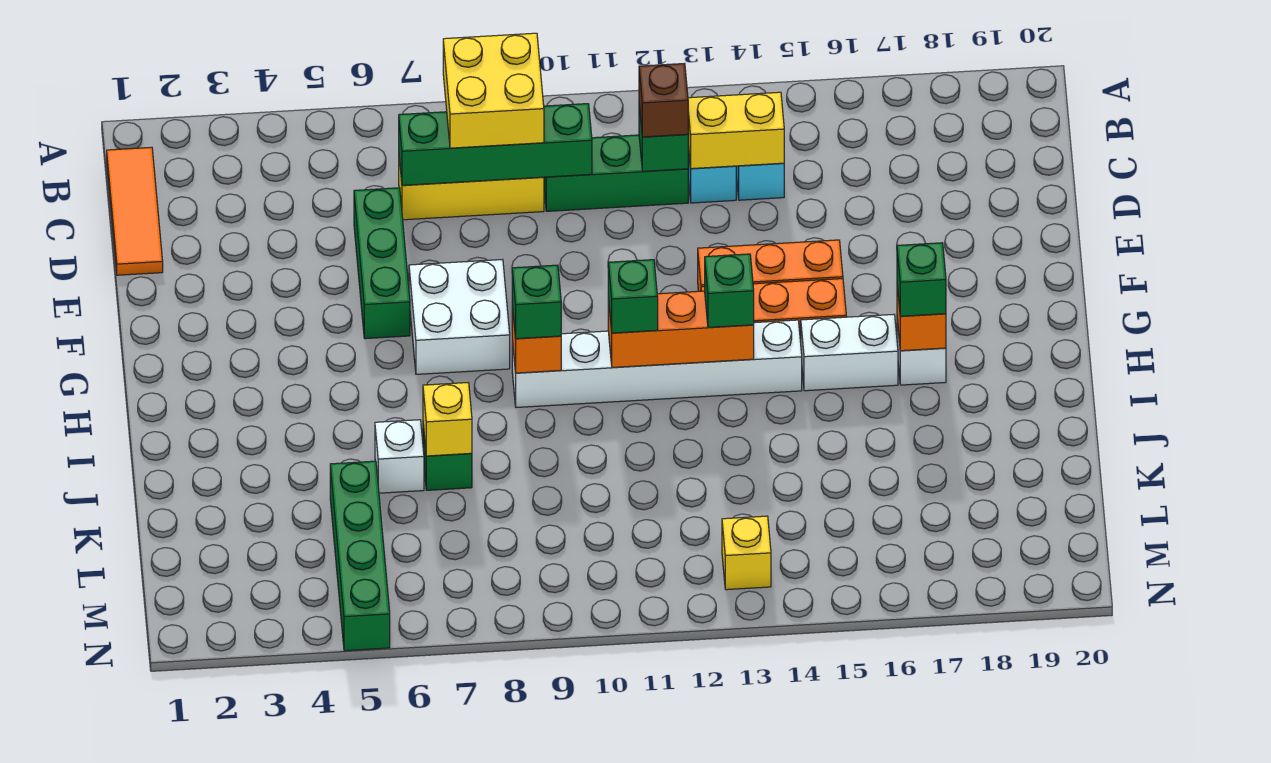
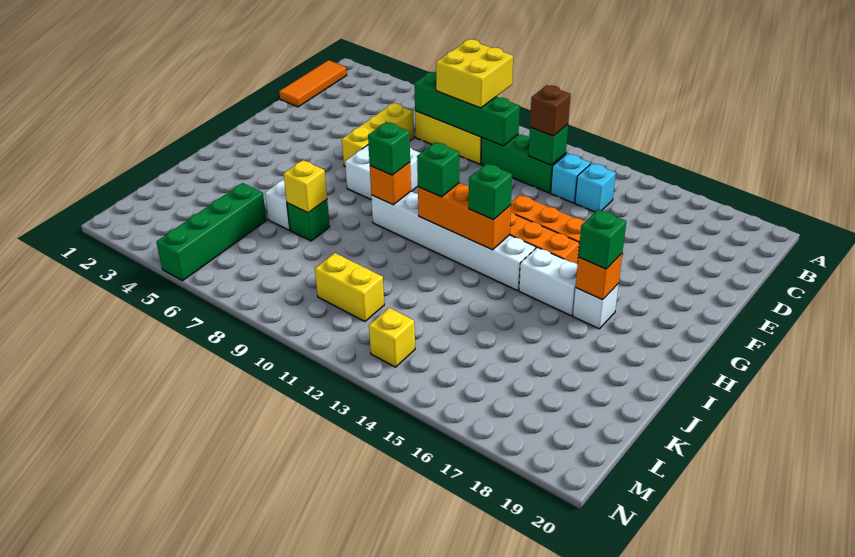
yellow brick C13:C14 level 2 -> yellow brick L10:L11 level 1
green brick D6:F6 level 1 -> yellow brick D6:F6 level 1

